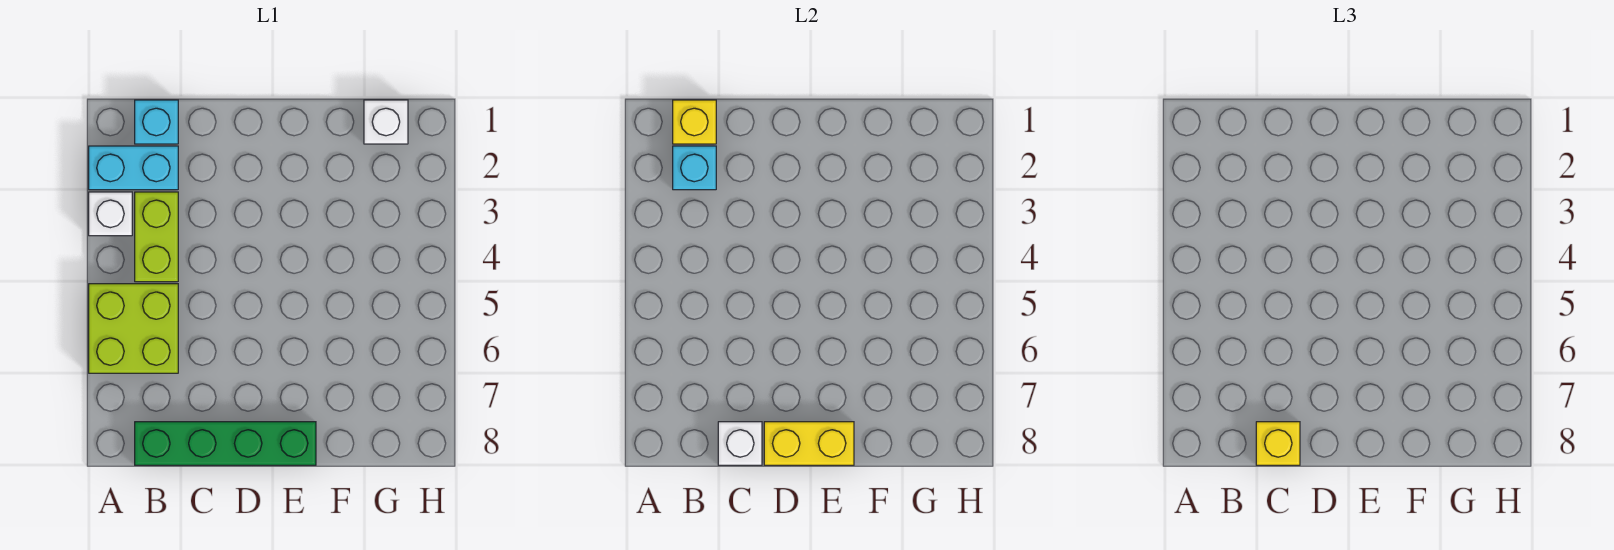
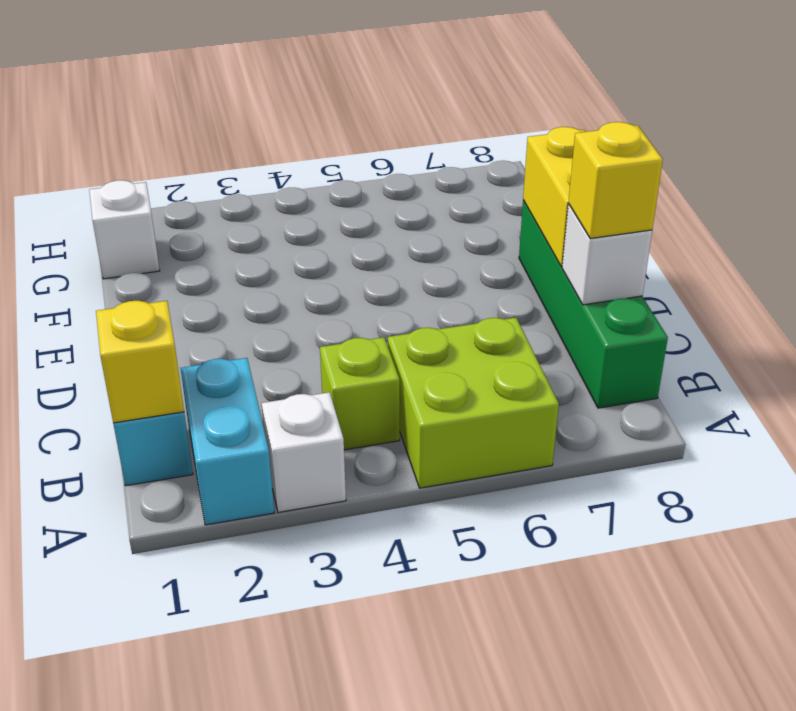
cyan brick B2 level 2 -> none
lime brick B3:B4 level 1 -> lime brick B4 level 1

